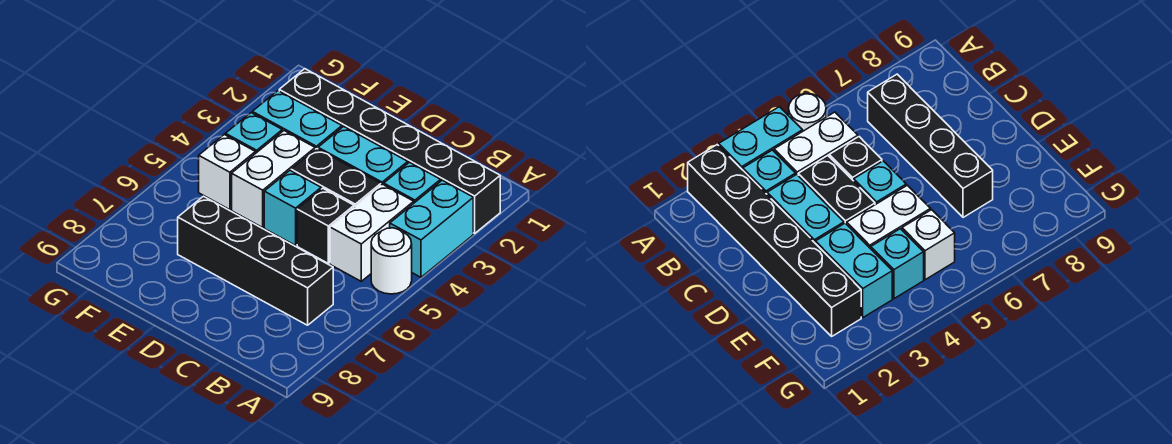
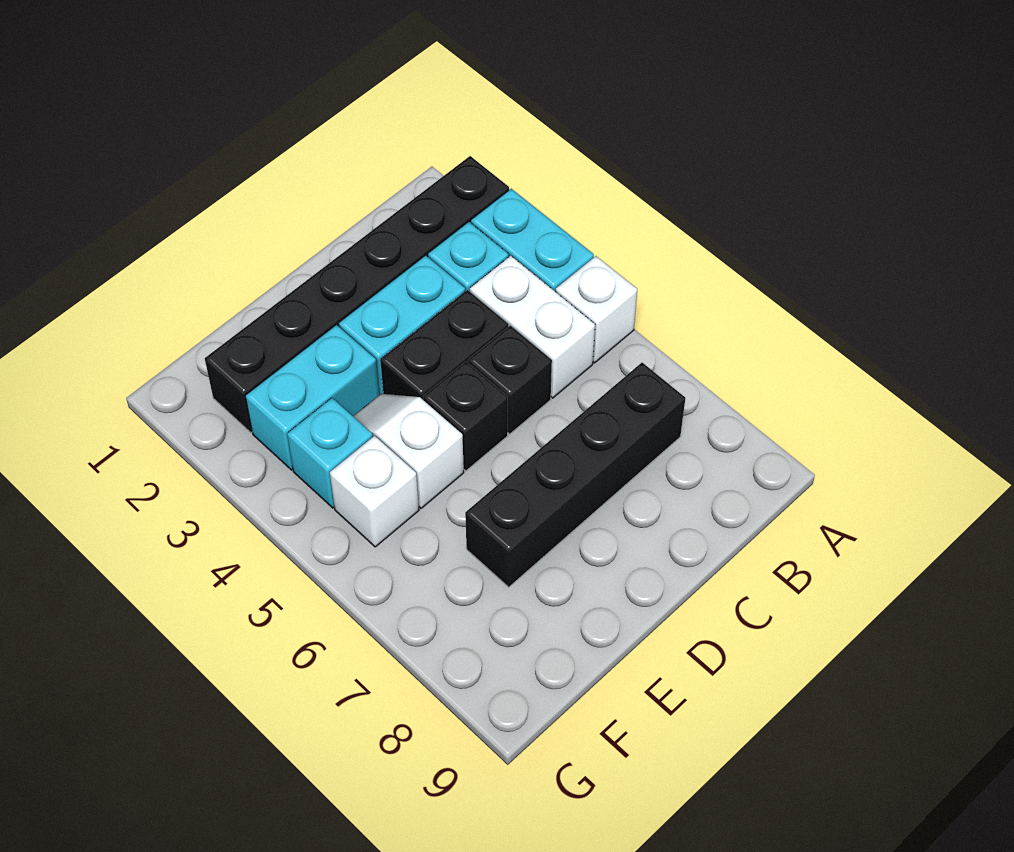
white round brick A5 level 1 -> white brick A5 level 1
cyan brick D5 level 1 -> black brick D5 level 1
white brick E4:E5 level 1 -> white slope E4:E5 level 1 top 5

